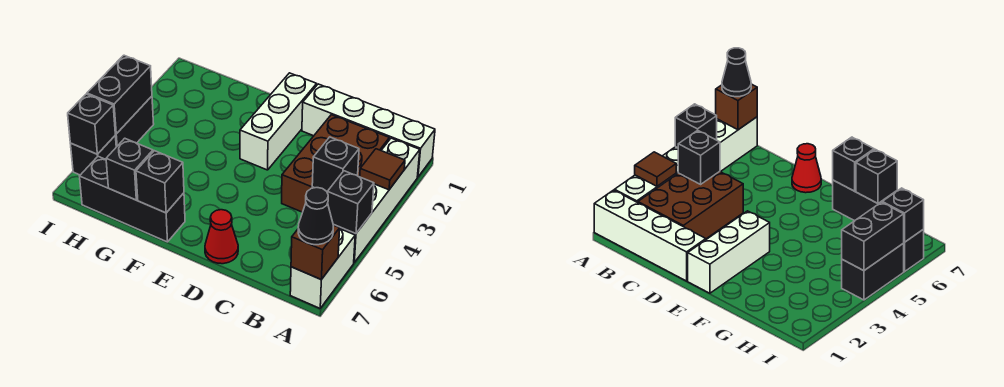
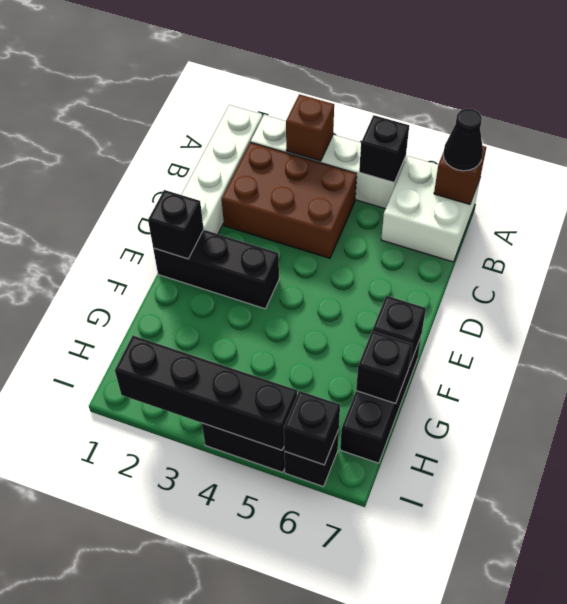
brown tile A3 level 2 -> brown brick A3 level 2
white brick A6:A7 level 1 -> white brick A6:B7 level 1
black brick B4 level 2 -> black brick E1 level 2
red cone D7 level 1 -> none
white brick E1:E3 level 1 -> black brick E1:E3 level 1
black brick I4:I5 level 2 -> black brick I2:I5 level 2

